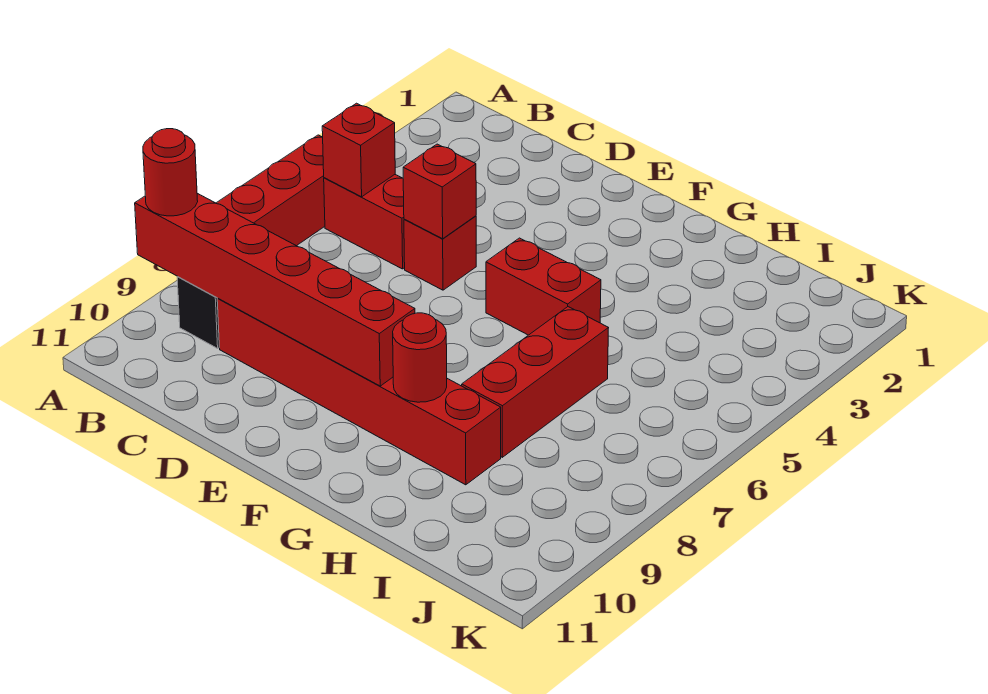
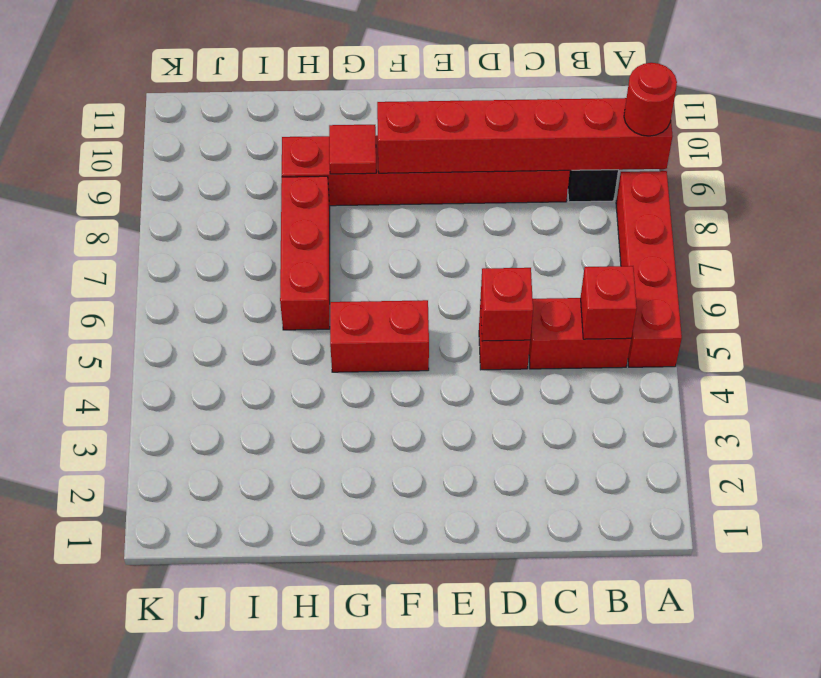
red round brick G9 level 2 -> red tile G9 level 2

